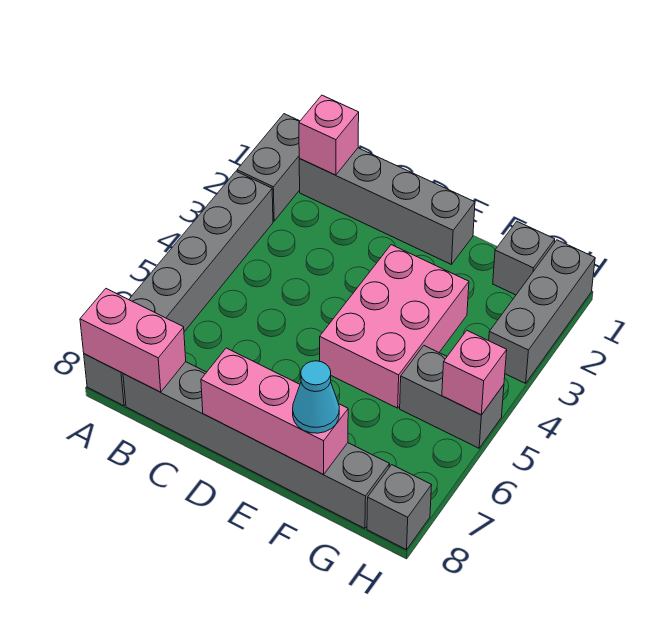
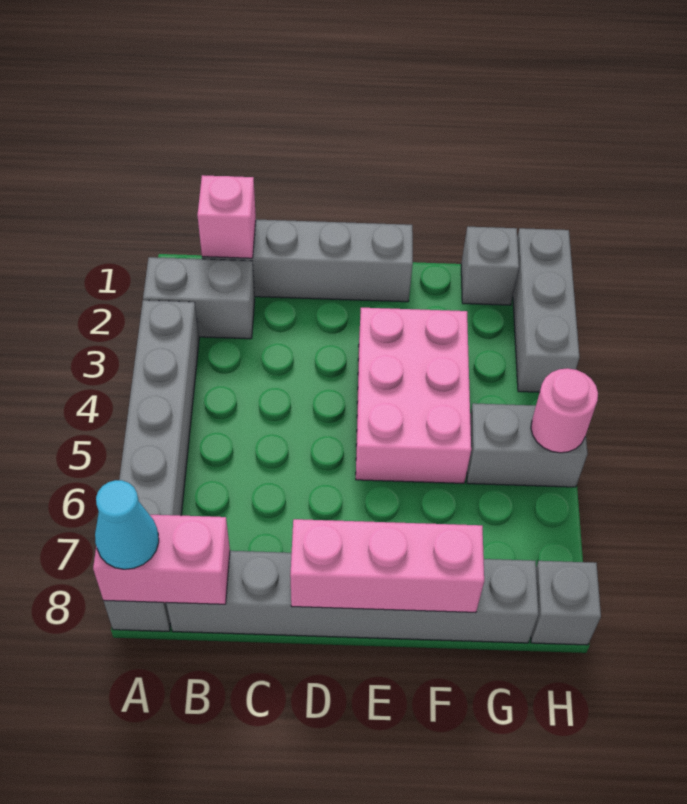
grey brick A1:A2 level 1 -> grey brick A2:B2 level 1
cyan cone F8 level 3 -> cyan cone A8 level 3
pink brick H5 level 2 -> pink round brick H5 level 2

